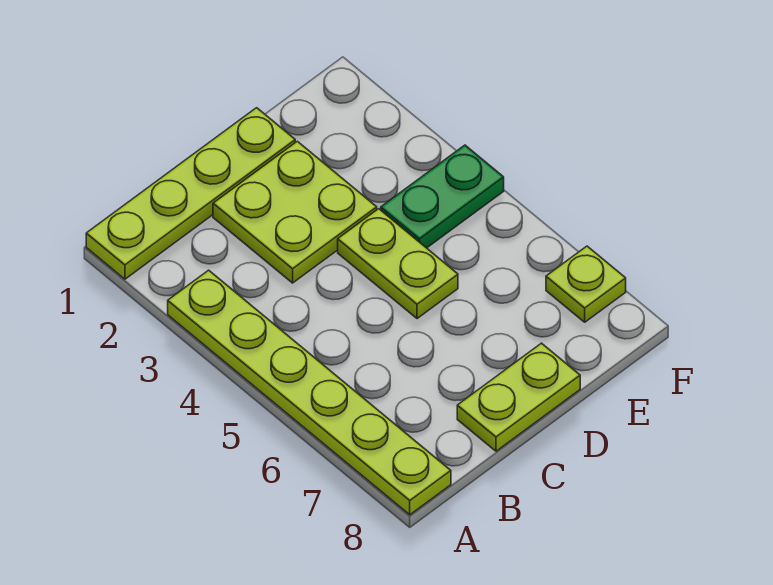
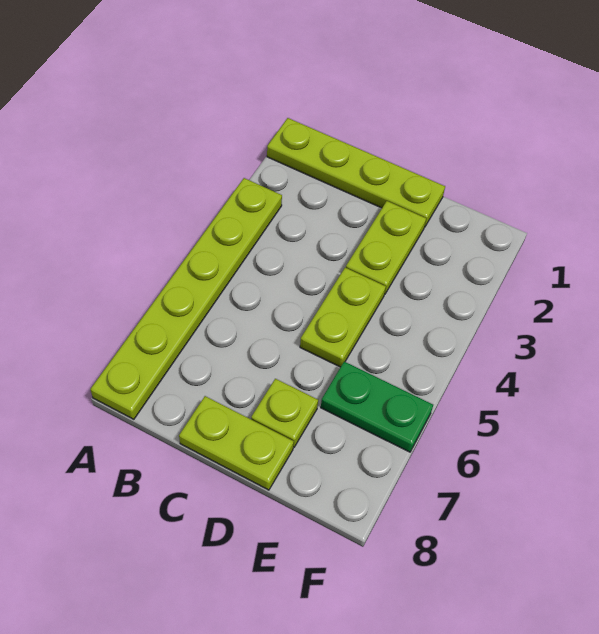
lime plate C2:D3 level 1 -> lime plate D2:D3 level 1
green plate E4:F4 level 1 -> green plate E6:F6 level 1
lime plate F7 level 1 -> lime plate D7 level 1

